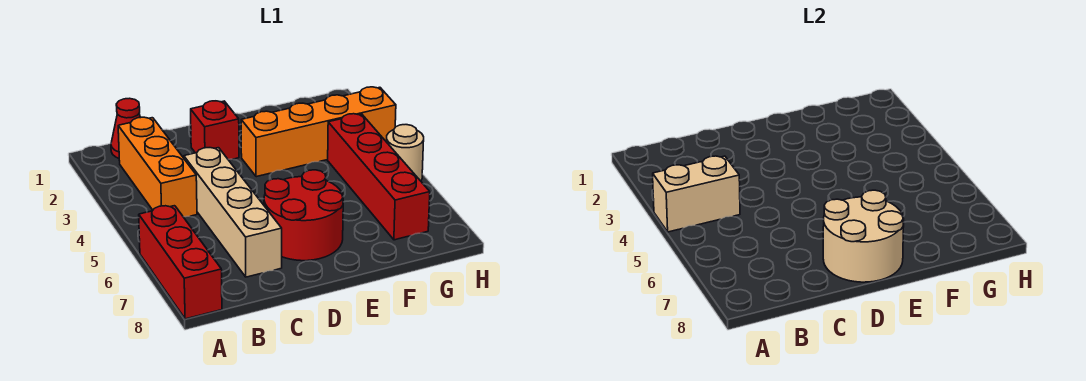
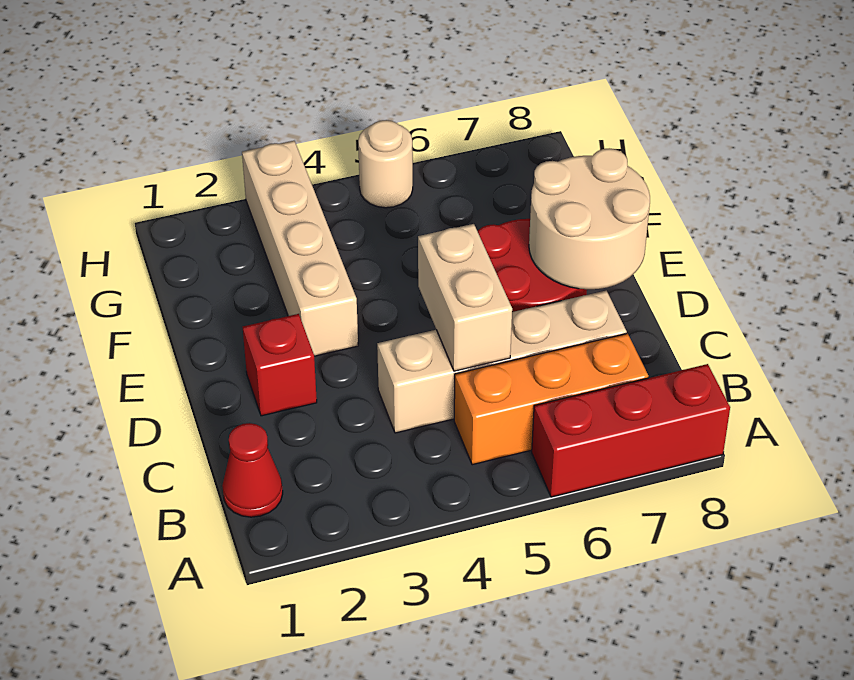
tan brick A4:B4 level 2 -> tan brick C5:D5 level 2
orange brick B2:B4 level 1 -> orange brick B5:B7 level 1
orange brick E3:H3 level 1 -> tan brick E3:H3 level 1
red brick G4:G7 level 1 -> none

